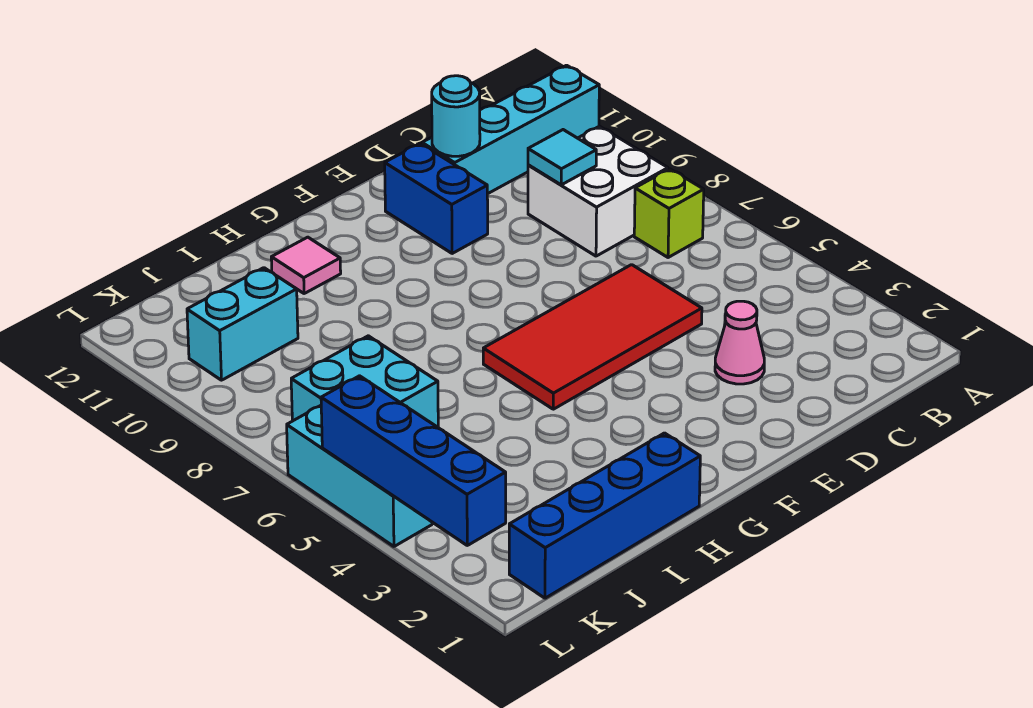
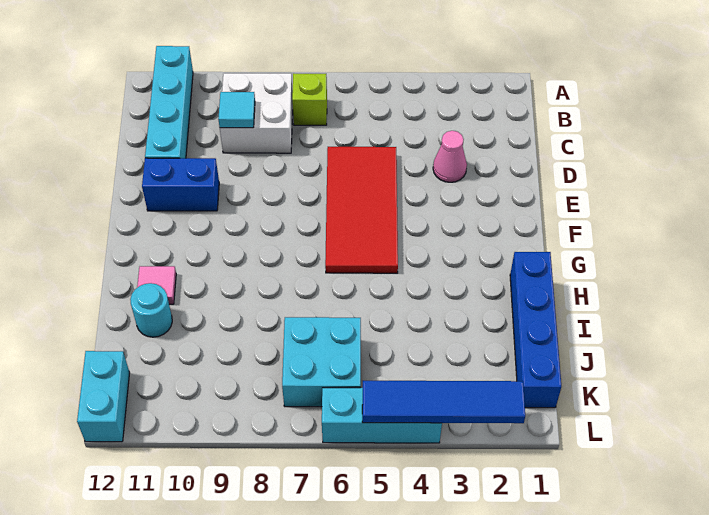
cyan round brick D11 level 2 -> cyan round brick I11 level 1
cyan brick J10:K10 level 1 -> cyan brick K12:L12 level 1
blue brick L2:L5 level 2 -> blue tile L2:L5 level 2

